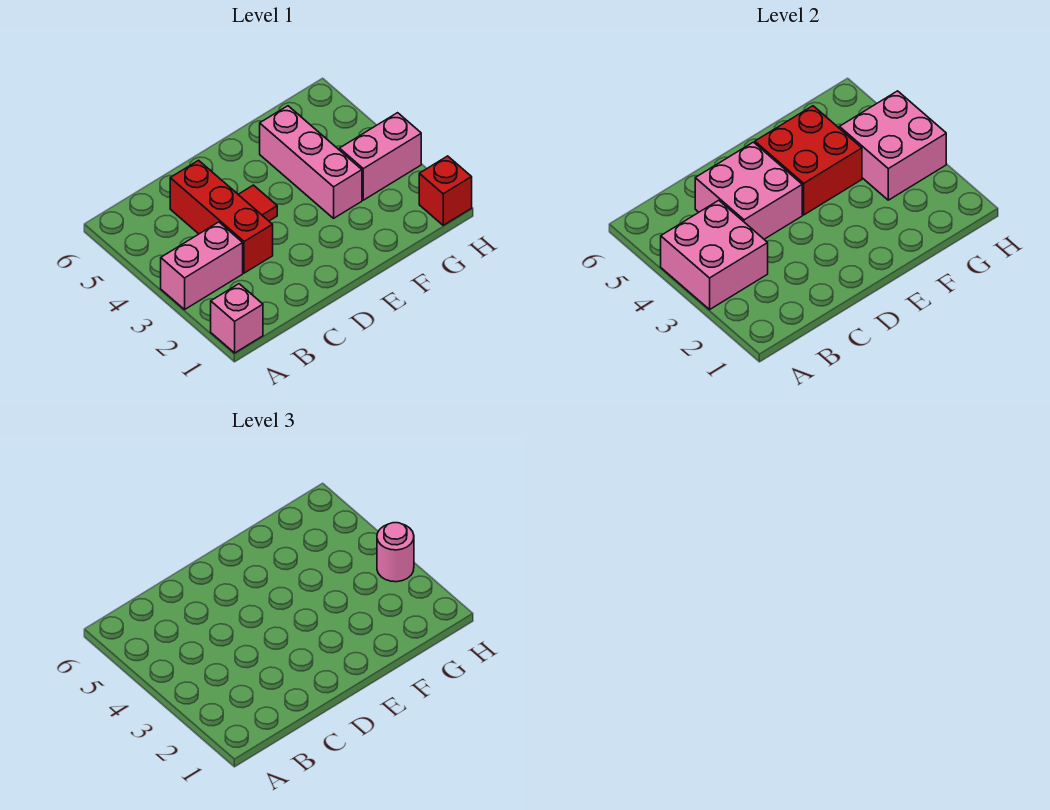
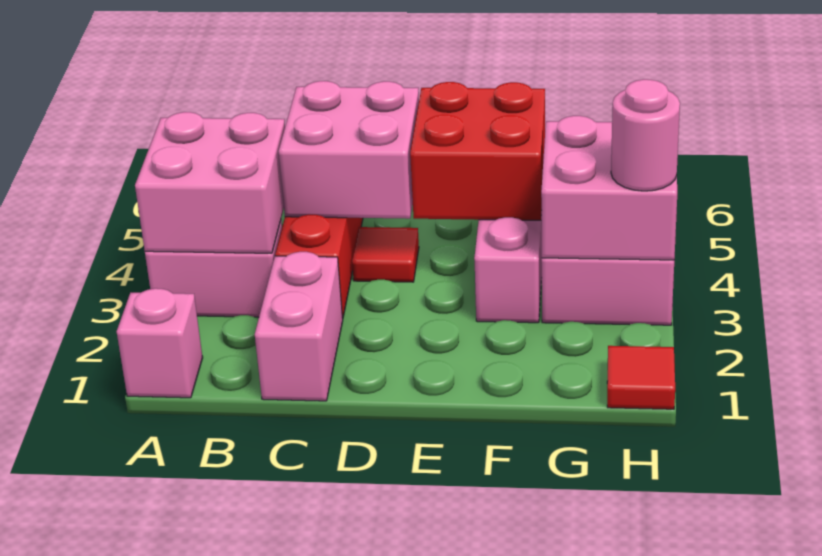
none -> pink brick C1:C2 level 1
red brick H1 level 1 -> red tile H1 level 1

